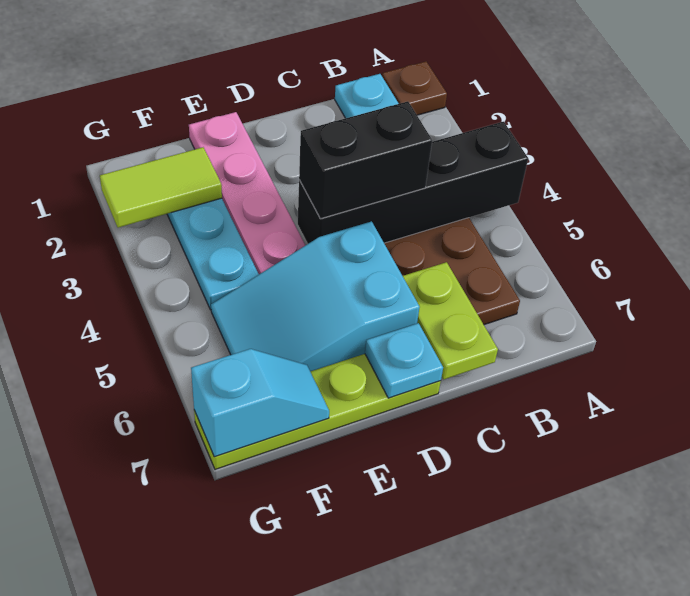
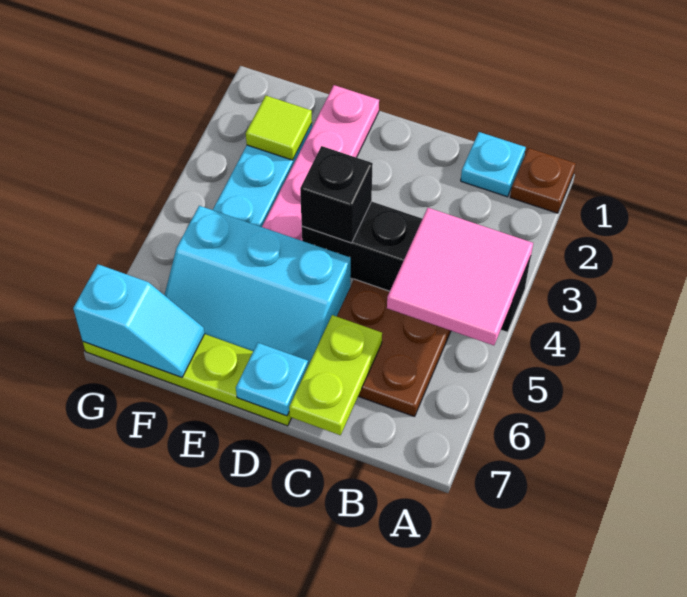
none -> pink tile A4:B5 level 3
black brick C4:D4 level 3 -> black brick D4 level 3
cyan slope D5:F6 level 1 top D -> cyan slope D5:F6 level 1 top 5
lime tile F2:G2 level 2 -> lime tile F2 level 2

